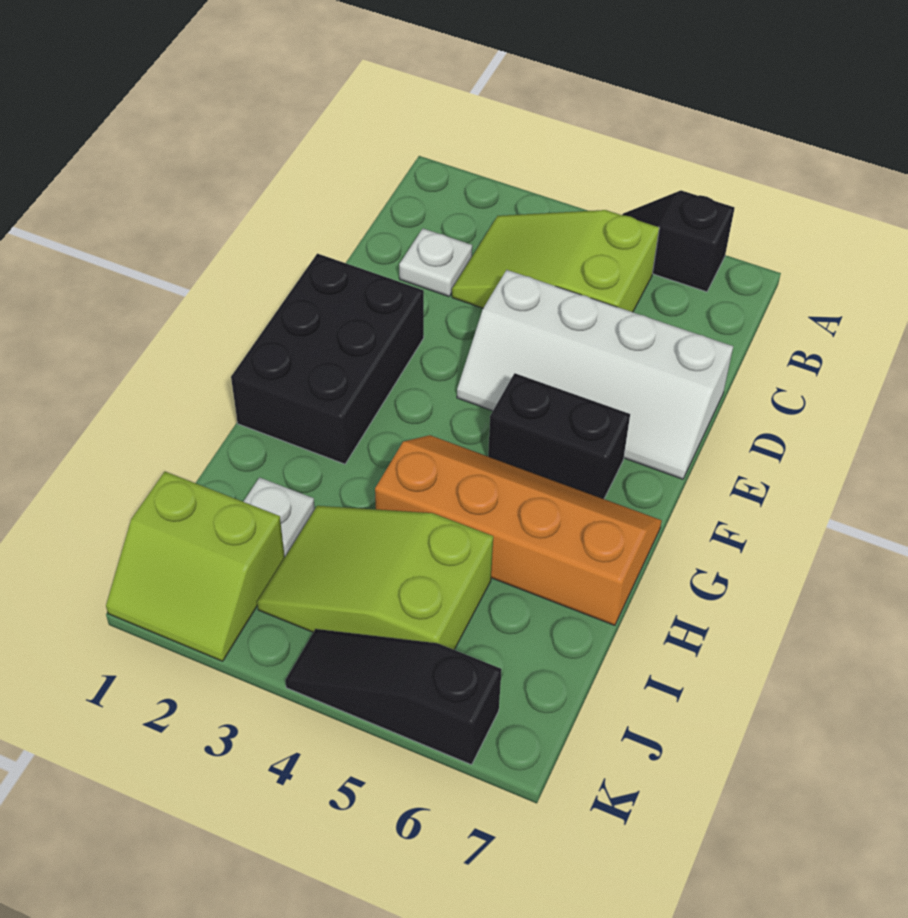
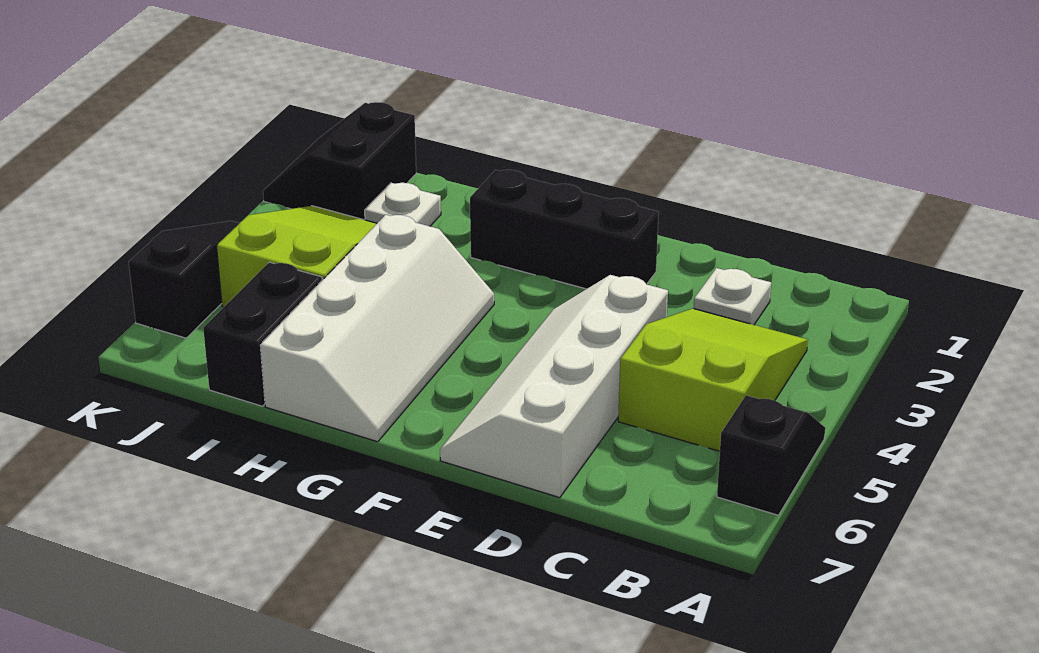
black brick E1:G2 level 1 -> black brick E2:G2 level 1
black brick F5:F6 level 1 -> black brick I6:I7 level 1
orange slope G4:H7 level 1 top H -> white slope G4:H7 level 1 top H
lime slope J1:K2 level 1 top J -> black slope J1:K2 level 1 top J

